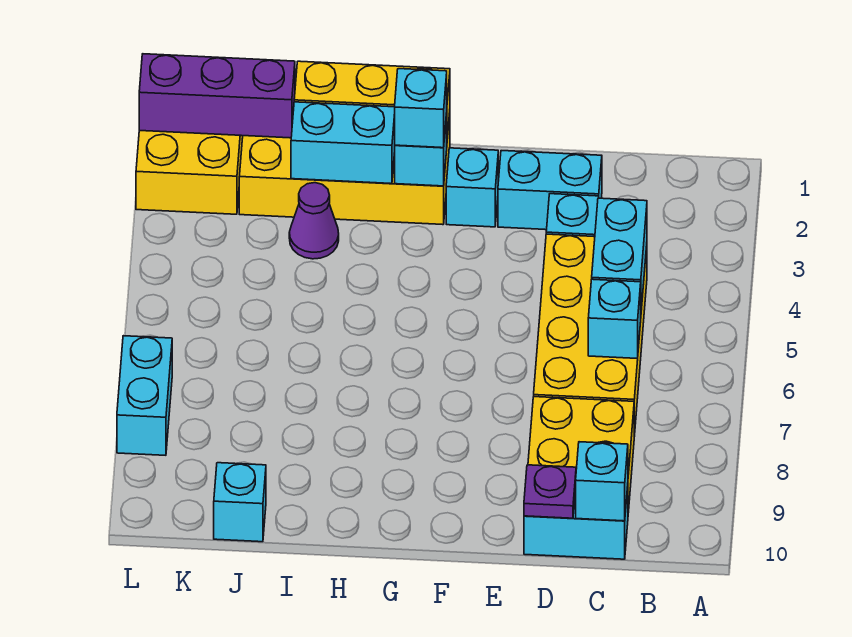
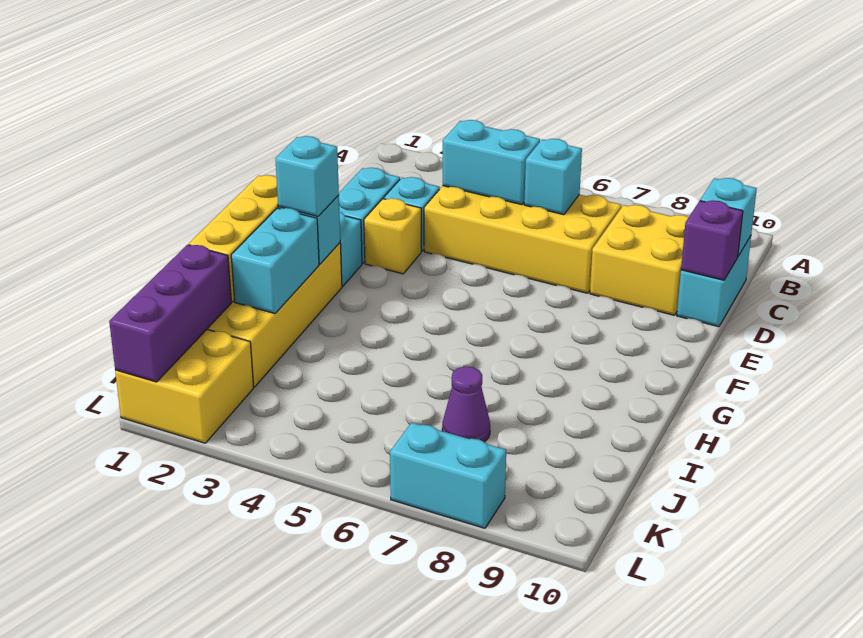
purple plate D10 level 2 -> purple brick D10 level 2
none -> yellow brick E3 level 1
purple cone I3 level 1 -> purple cone J7 level 1
cyan brick J10 level 1 -> none

